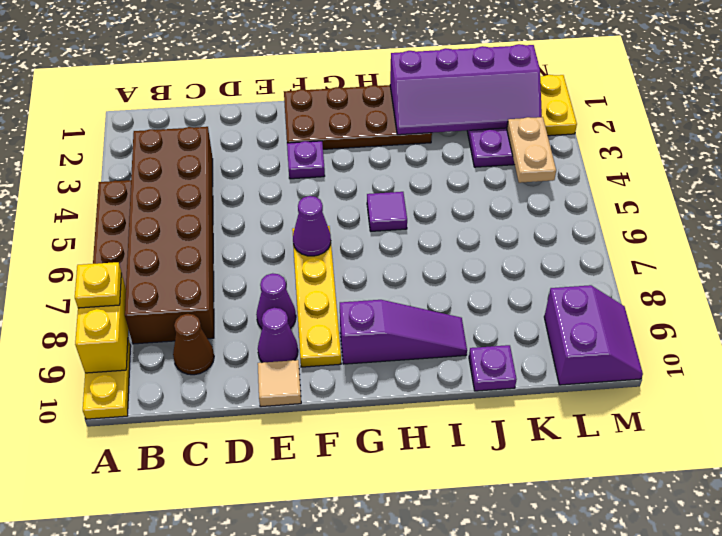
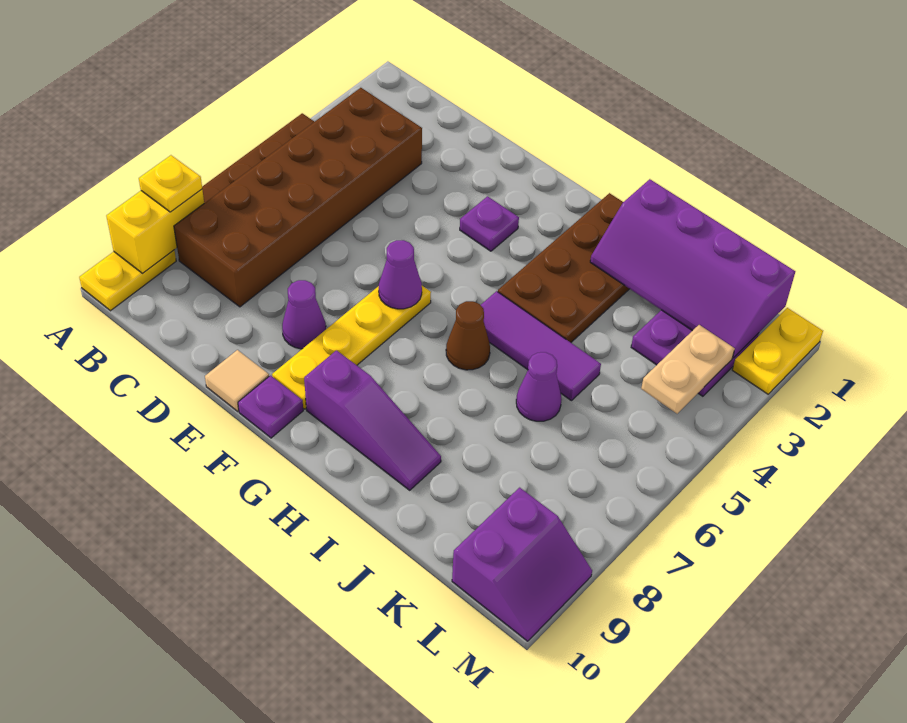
brown cone C9 level 1 -> brown cone H6 level 1
purple cone E9 level 1 -> purple cone J6 level 1
brown plate F1:I2 level 1 -> brown plate H1:I4 level 1
purple tile H5 level 1 -> purple tile H5:J5 level 1
purple plate J10 level 1 -> purple plate F10 level 1

